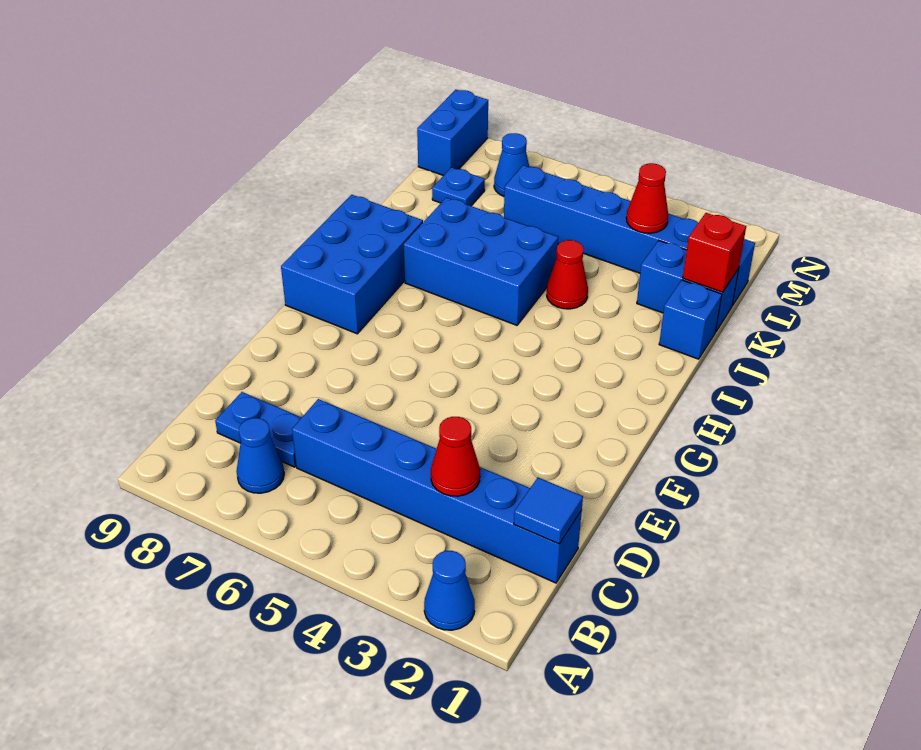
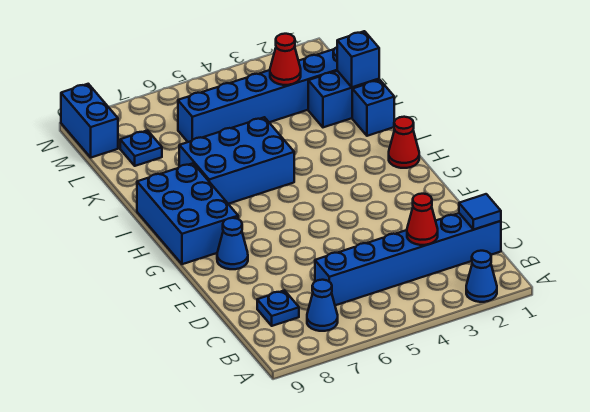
blue plate C7:C8 level 1 -> blue plate C8 level 1
red cone J4 level 1 -> red cone H1 level 1
red brick K1 level 2 -> blue brick K1 level 2
blue cone M7 level 1 -> blue cone F8 level 1

